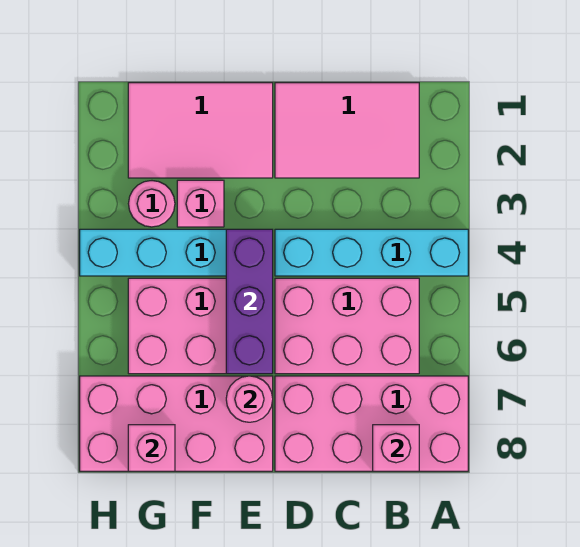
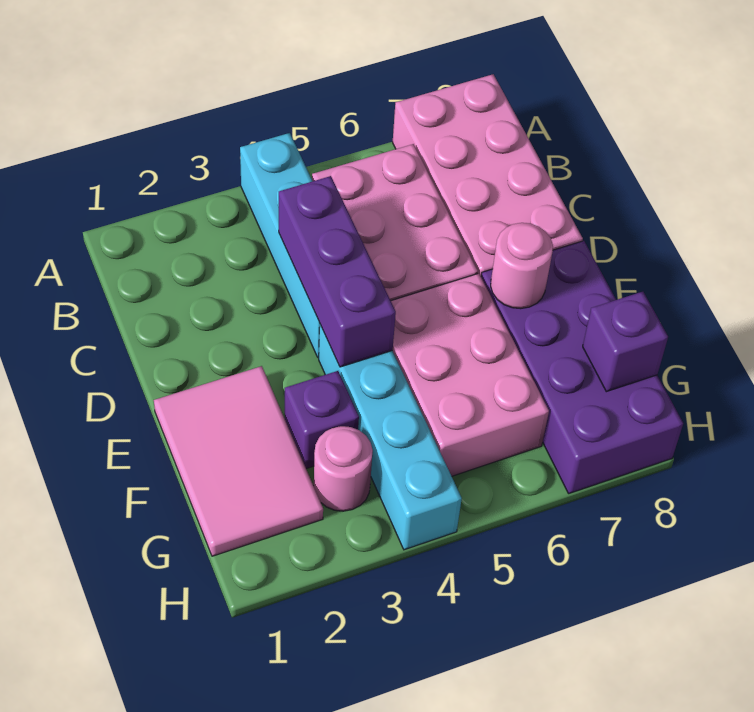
pink tile B1:D2 level 1 -> none
pink brick B8 level 2 -> none
purple brick E4:E6 level 2 -> purple brick C4:E4 level 2
pink brick E7:H8 level 1 -> purple brick E7:H8 level 1
pink brick F3 level 1 -> purple brick F3 level 1
pink brick G8 level 2 -> purple brick G8 level 2

